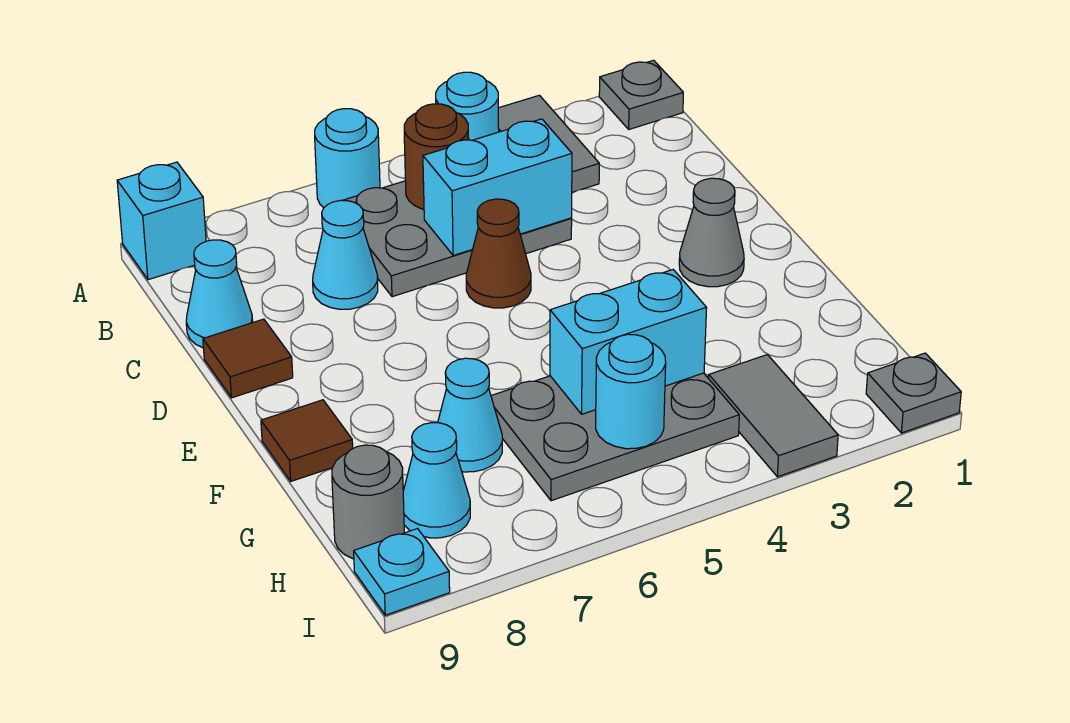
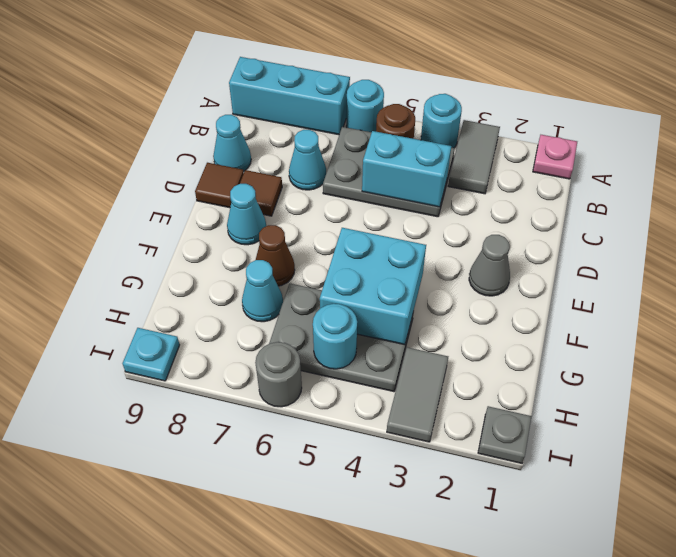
grey plate A1 level 1 -> pink plate A1 level 1
cyan brick A9 level 1 -> cyan brick A7:A9 level 1
brown cone D5 level 1 -> brown cone F7 level 1
brown tile F9 level 1 -> brown tile D8 level 1
cyan brick G4:G5 level 2 -> cyan brick F4:G5 level 2
cyan cone H8 level 1 -> cyan cone E8 level 1
grey round brick H9 level 1 -> grey round brick I6 level 1

